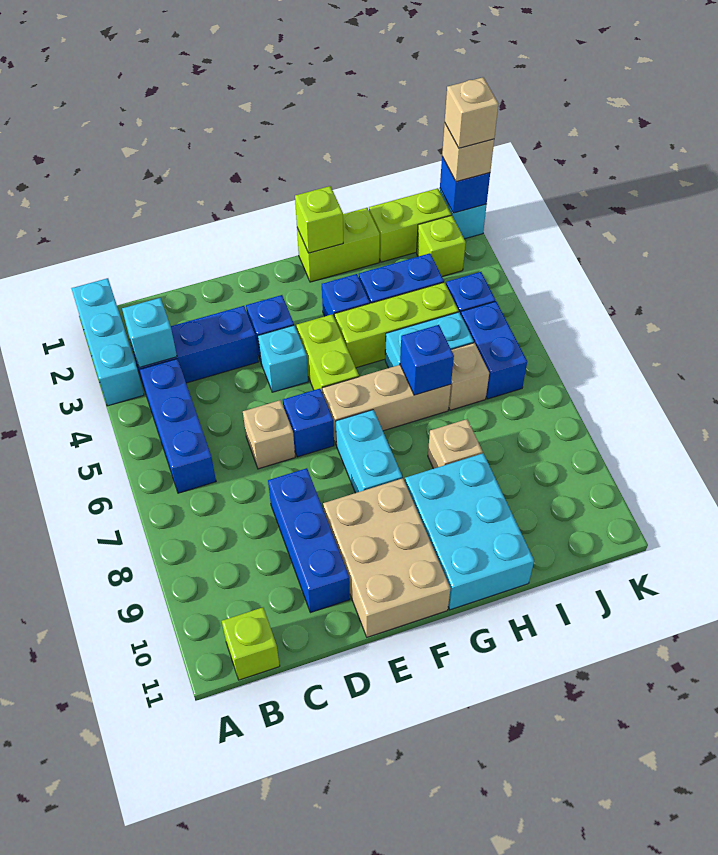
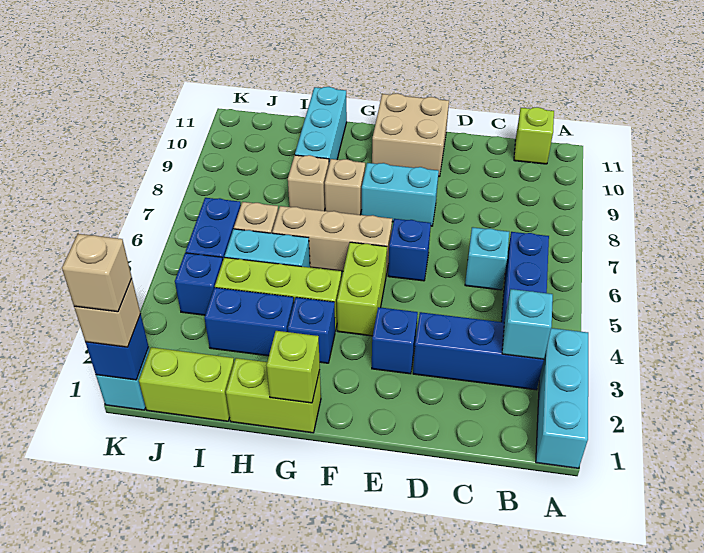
tan brick D6 level 1 -> tan brick G8 level 1
blue brick D8:D10 level 1 -> none
cyan brick E4 level 1 -> cyan brick C6 level 1
tan brick E9:F11 level 1 -> tan brick E10:F11 level 1
cyan brick F7:F8 level 1 -> cyan brick E8:F8 level 1
cyan brick G9:H11 level 1 -> cyan brick H9:H11 level 1
blue brick H6 level 2 -> none
lime brick J2 level 1 -> none

